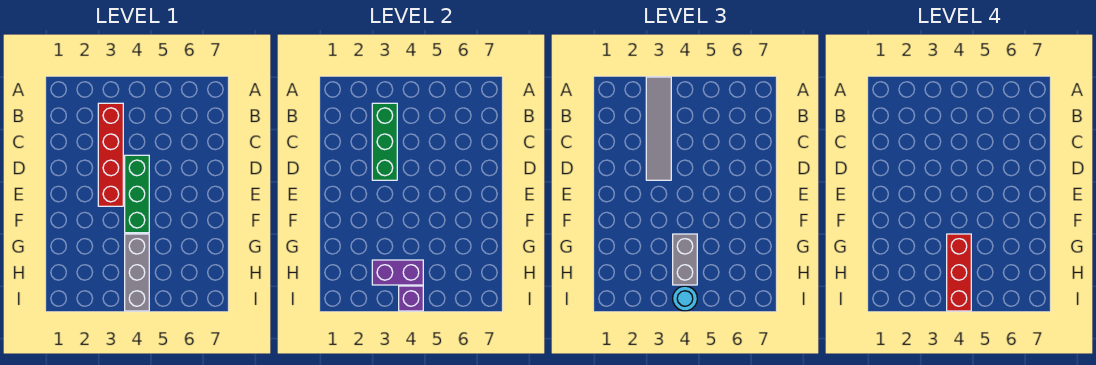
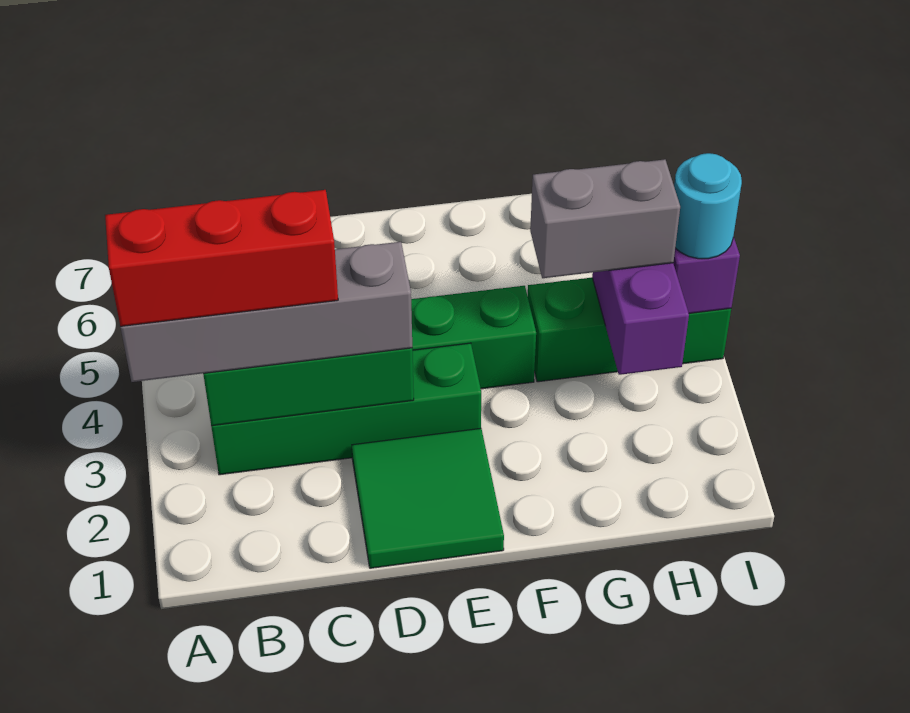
grey tile A3:D3 level 3 -> grey brick A3:D3 level 3
red brick B3:E3 level 1 -> green brick B3:E3 level 1
none -> green tile D1:E2 level 1
grey brick G4:I4 level 1 -> green brick G4:I4 level 1
red brick G4:I4 level 4 -> red brick A3:C3 level 4

